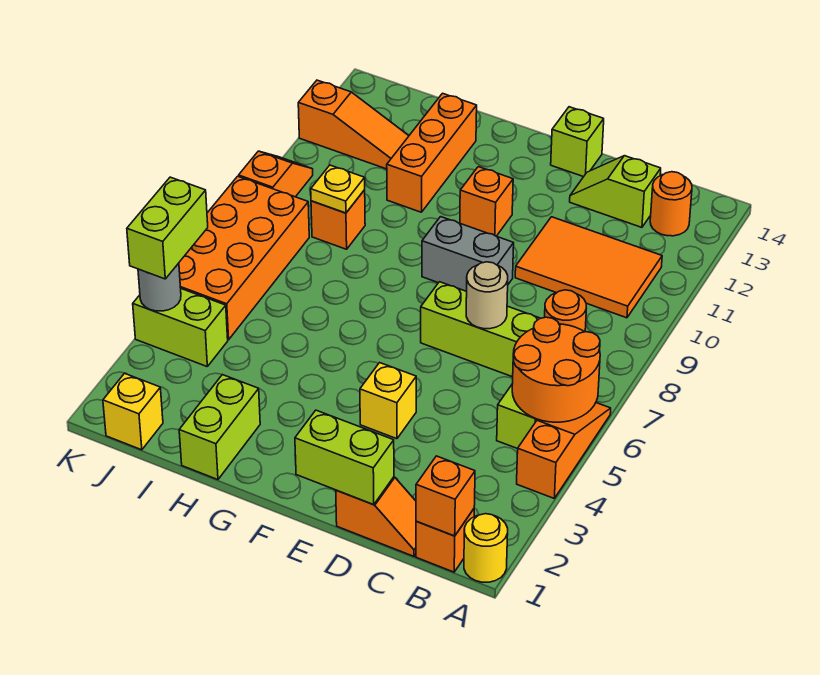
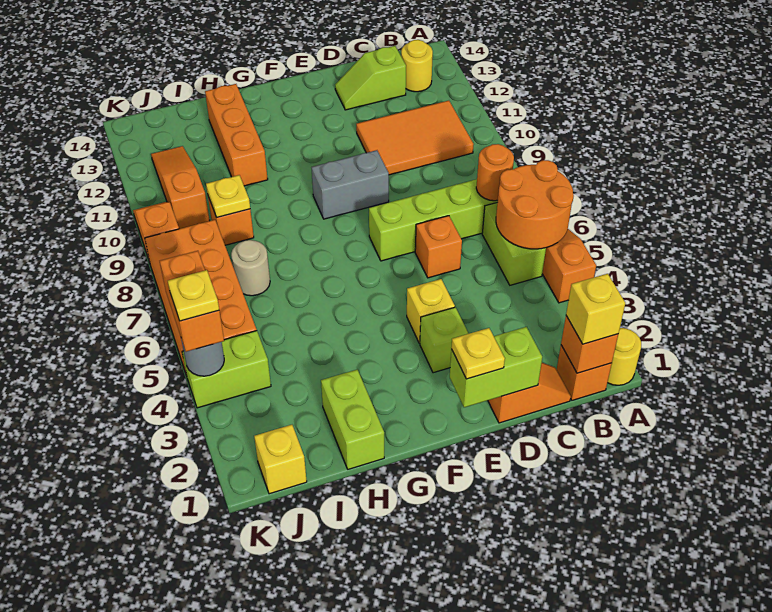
none -> yellow brick B1 level 3
orange round brick B13 level 1 -> yellow round brick B13 level 1
tan round brick D7 level 2 -> tan round brick I7 level 1
none -> yellow plate E1 level 3
lime brick E14 level 1 -> lime brick E3 level 1
orange brick F11 level 1 -> orange brick D6 level 1
orange slope I12:K12 level 1 top K -> orange slope J10:J12 level 1 top 10
lime brick K4:K5 level 3 -> orange brick K4:K5 level 3
none -> yellow plate K4 level 4

